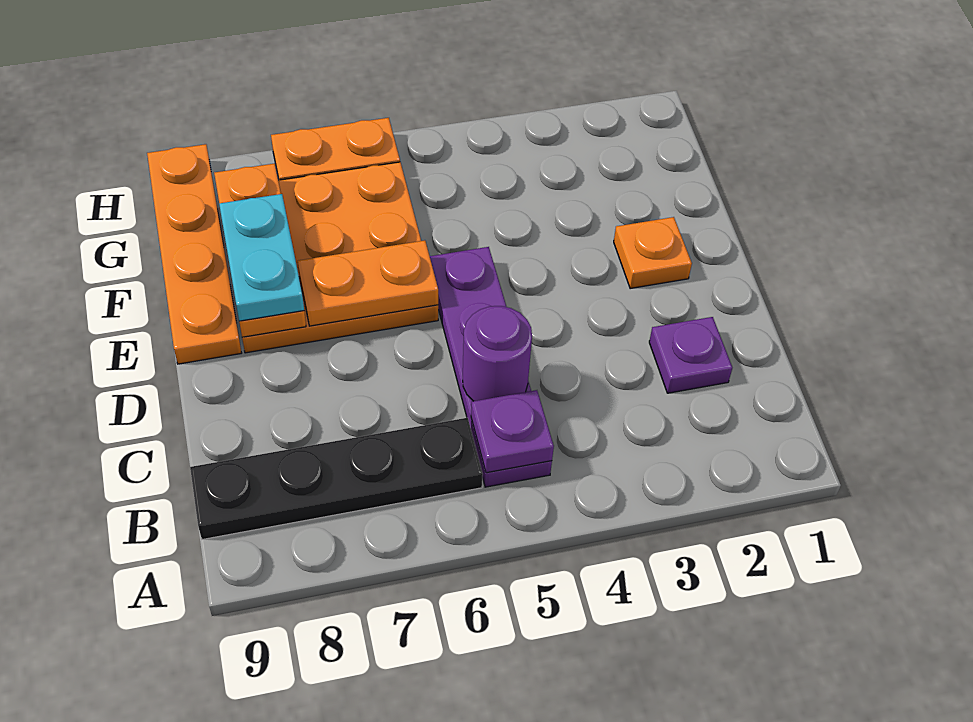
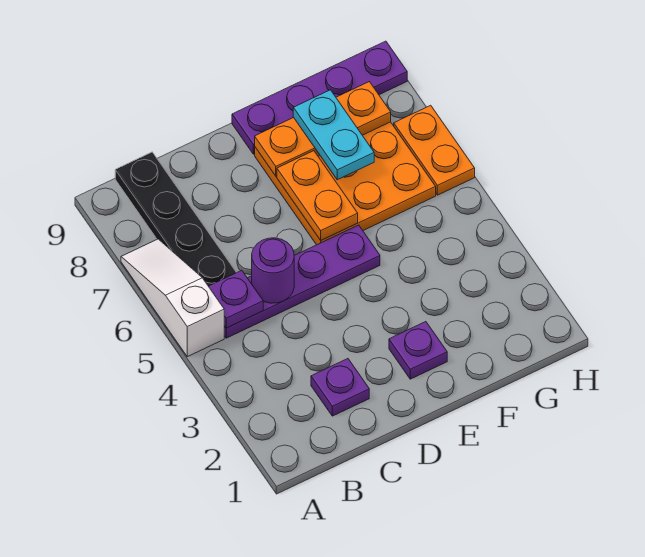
none -> white slope A5:A7 level 1 top 5
orange plate E2 level 1 -> purple plate E2 level 1
cyan plate E8:F8 level 3 -> cyan plate F7:F8 level 3
orange plate E9:H9 level 1 -> purple plate E9:H9 level 1

